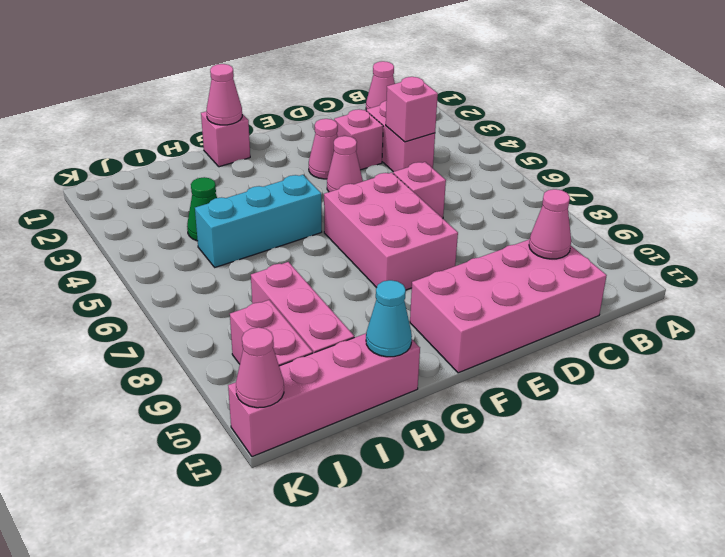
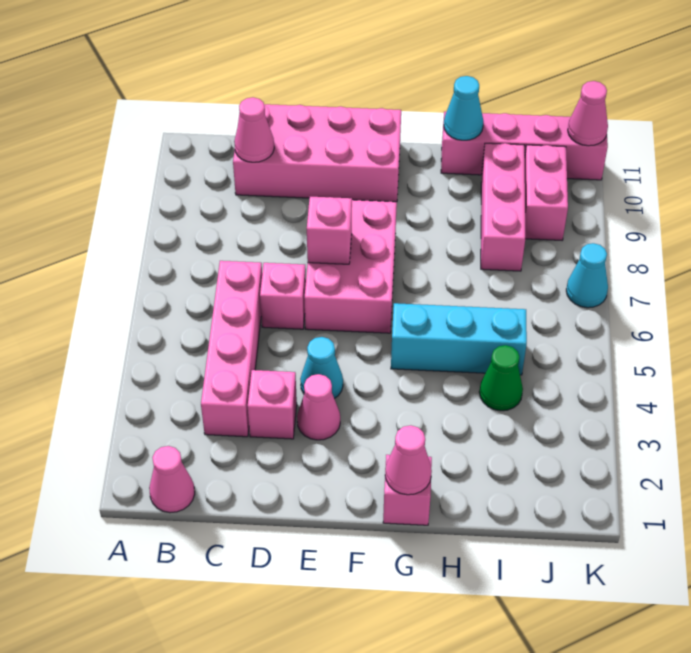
pink brick C3:C4 level 1 -> pink brick C3:C6 level 1
pink brick C4 level 2 -> pink brick E7 level 2
pink cone E4 level 1 -> cyan cone E4 level 1
none -> cyan cone K7 level 1

